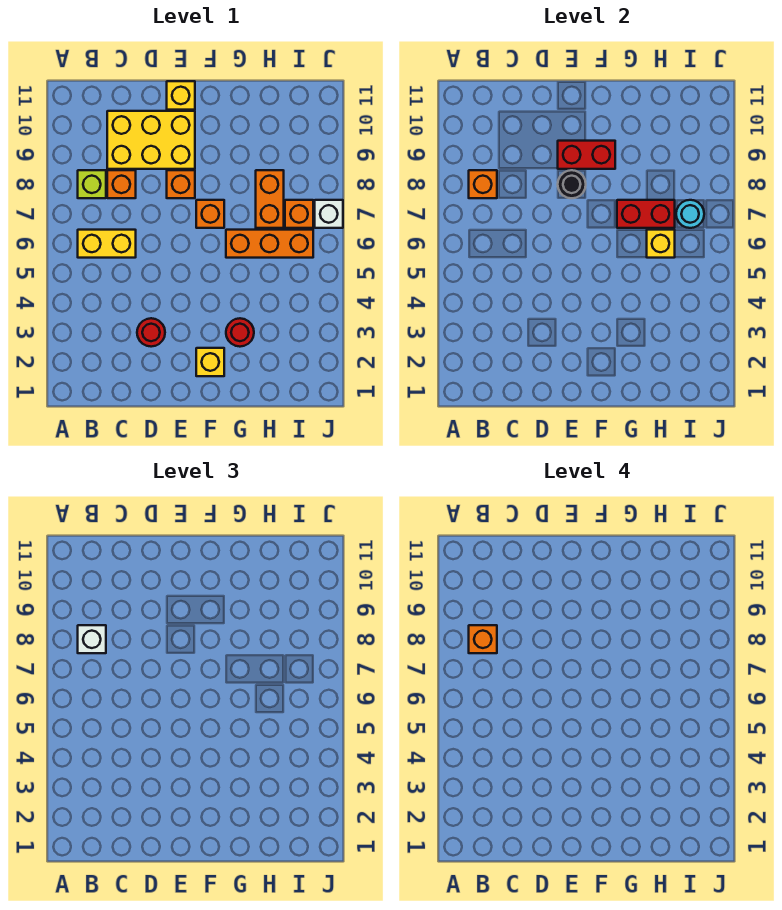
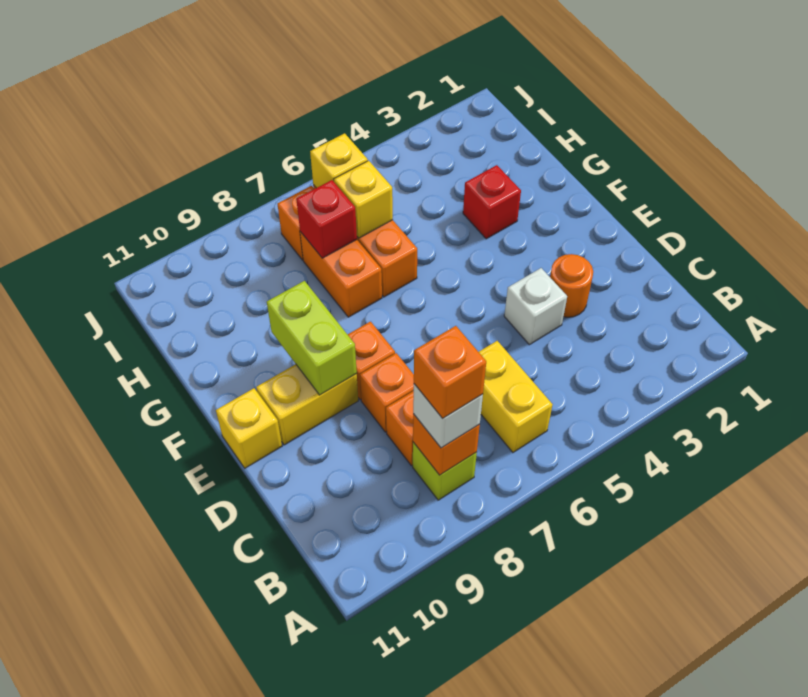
yellow brick C9:E10 level 1 -> yellow brick E9:E10 level 1
red round brick D3 level 1 -> orange round brick D3 level 1
black round brick E8 level 2 -> none
red brick E9:F9 level 2 -> lime brick E9:F9 level 2
yellow brick F2 level 1 -> yellow brick I6 level 2
orange brick F7 level 1 -> orange brick D8 level 1
red round brick G3 level 1 -> red brick G3 level 1
red brick G7:H7 level 2 -> red brick H7 level 2
orange brick H7:H8 level 1 -> orange brick G7:H7 level 1
cyan round brick I7 level 2 -> none
white brick J7 level 1 -> white brick D4 level 1

